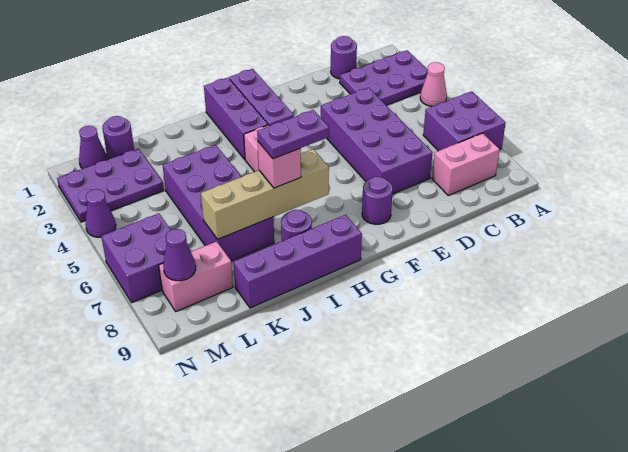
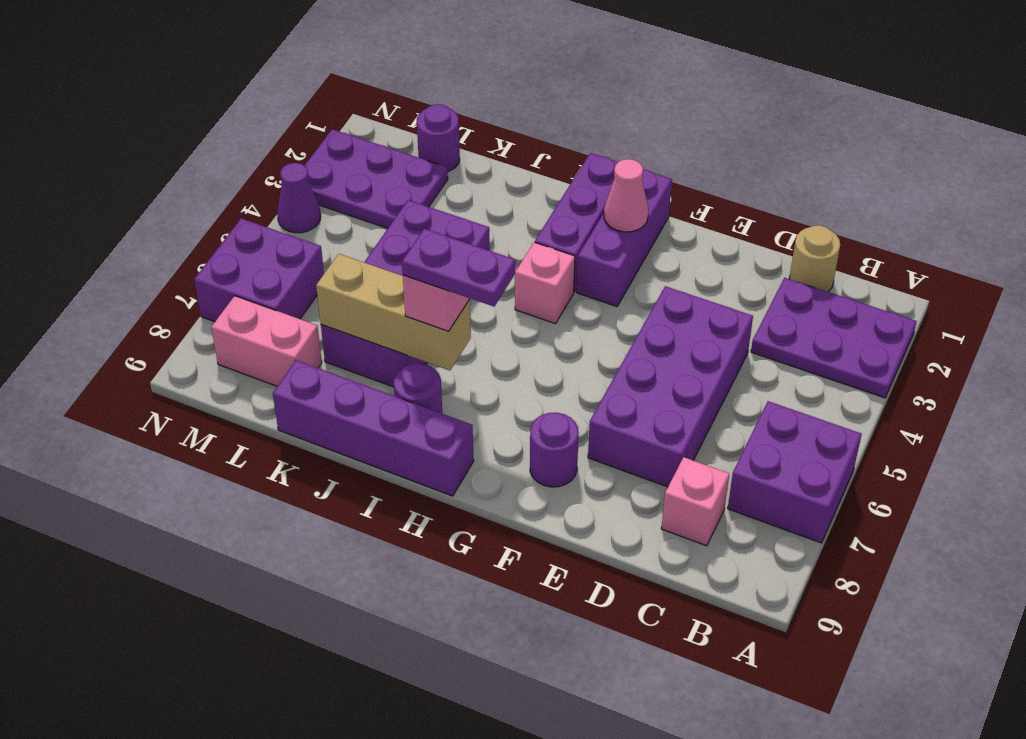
pink cone A4 level 1 -> pink cone G2 level 2
pink brick B8:C8 level 1 -> pink brick C8 level 1
purple round brick C1 level 1 -> tan round brick C1 level 1
tan brick H7:K7 level 2 -> tan brick I7:K7 level 2
purple cone M1 level 1 -> none
purple cone M8 level 2 -> none

